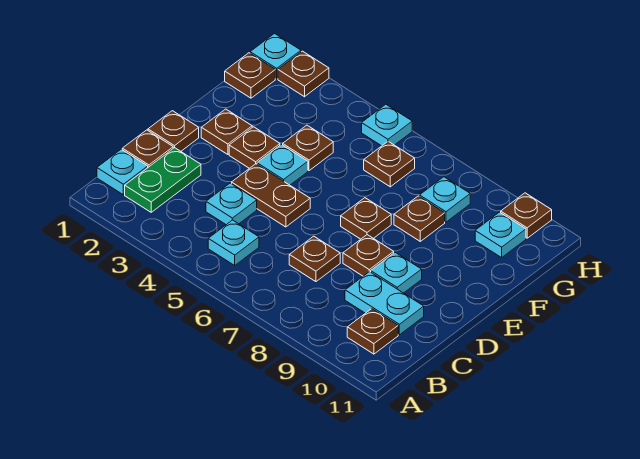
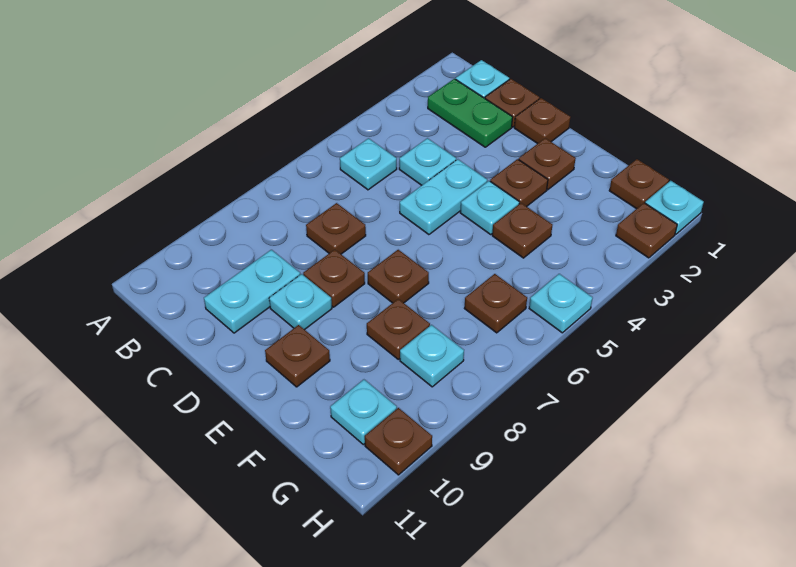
brown plate B10 level 1 -> brown plate E10 level 1
brown plate D4:D5 level 1 -> cyan plate D4:D5 level 1

